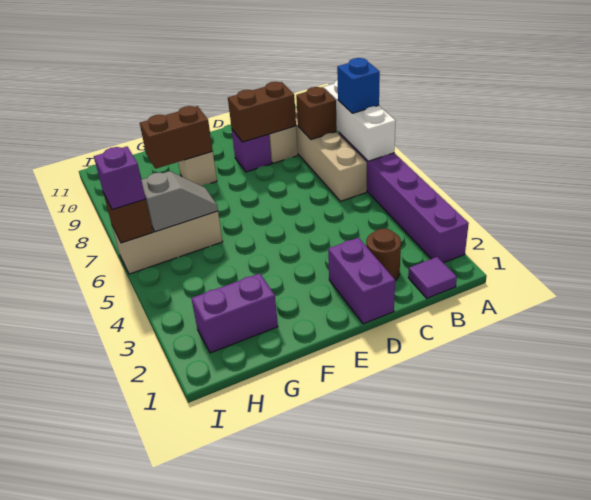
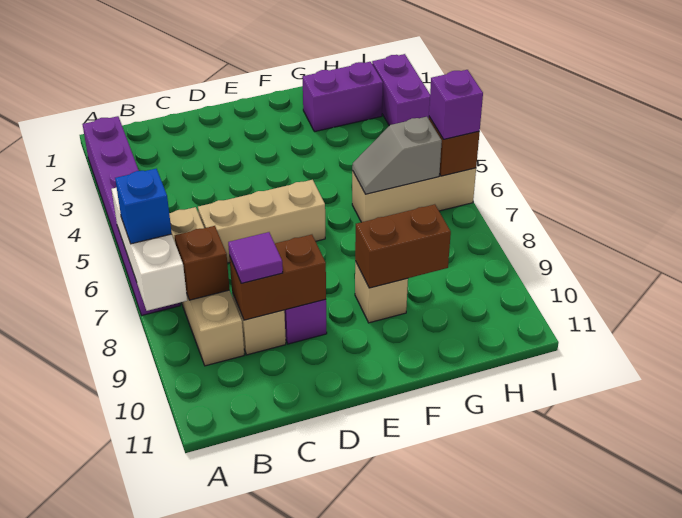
purple tile B1 level 1 -> purple tile C9 level 3
brown round brick C2 level 1 -> none
none -> tan brick C6:E6 level 1
purple brick D1:D2 level 1 -> purple brick I2:I3 level 1

